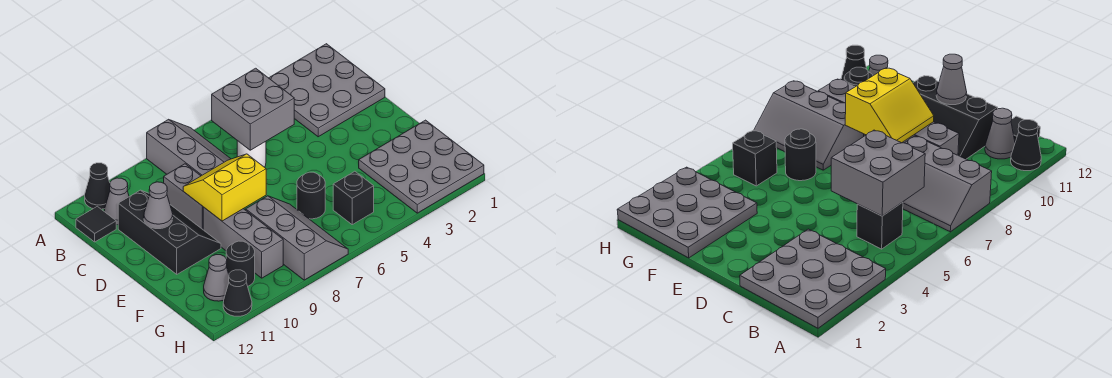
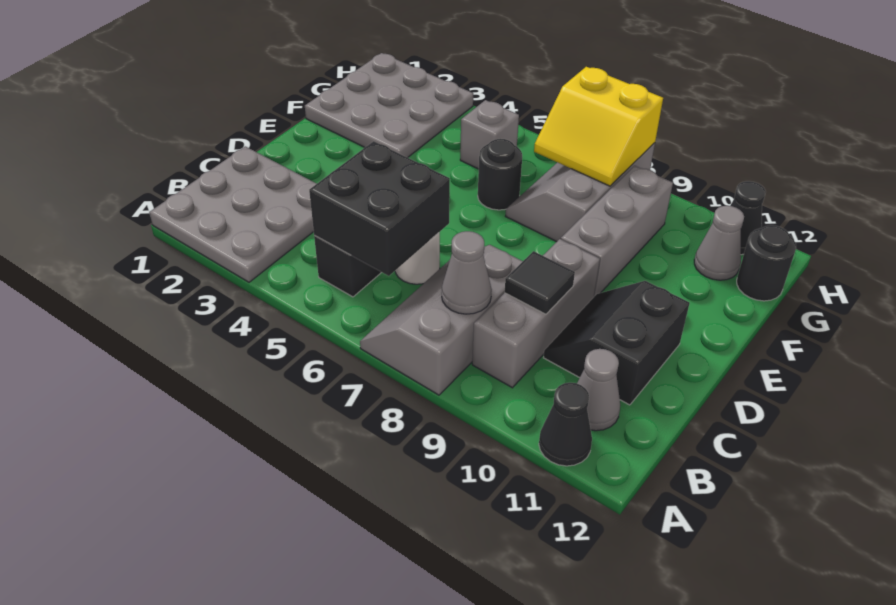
grey brick B5:C6 level 2 -> black brick B5:C6 level 2
black tile B12 level 1 -> black tile C9 level 2
grey brick C9:D9 level 1 -> grey brick B9:D9 level 1
black slope C10:E11 level 1 top 11 -> black slope C10:D11 level 1 top 11
yellow slope D8:E9 level 2 top E -> yellow slope G7:H8 level 2 top H
grey cone D11 level 2 -> grey cone B8 level 2
black brick G5 level 1 -> grey brick G5 level 1
black round brick G10 level 1 -> black round brick G12 level 1

